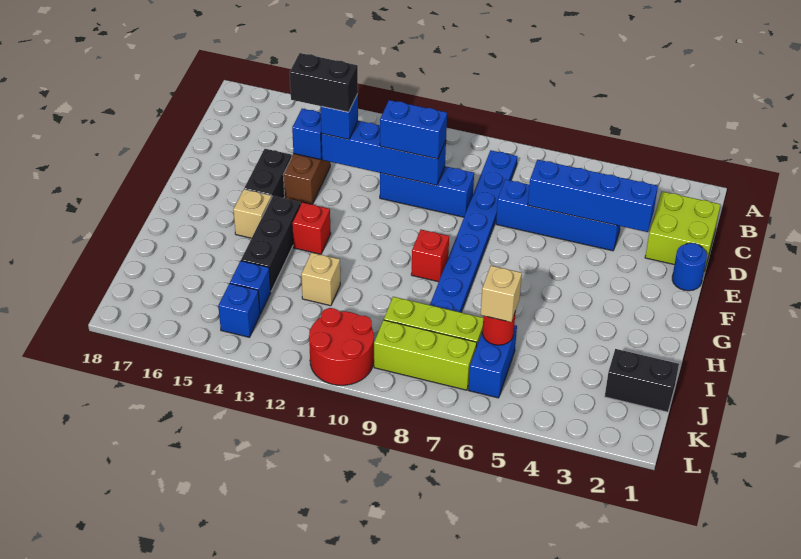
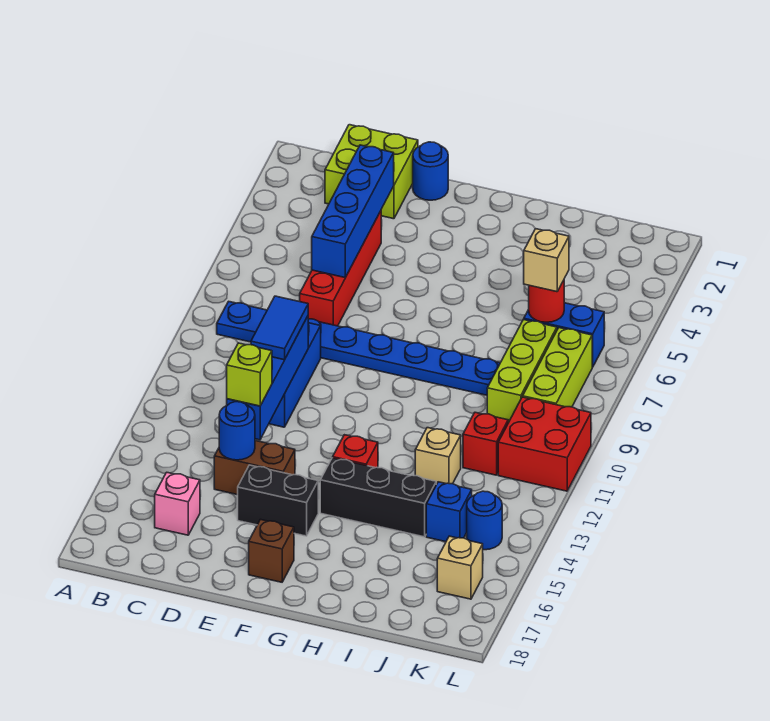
none -> pink brick C16 level 1
blue brick D4:D7 level 1 -> red brick D4:D7 level 1
blue brick D10:D11 level 3 -> blue tile D10:D11 level 3
blue brick D13 level 3 -> lime brick D13 level 3
black brick D13:D14 level 4 -> none
blue brick D14 level 2 -> blue round brick D14 level 2
none -> brown brick F17 level 1
red brick G9 level 1 -> red brick J11 level 1
tan brick G15 level 1 -> tan brick K16 level 1
black brick J1:J2 level 1 -> none
red round brick K10:L11 level 1 -> red brick K10:L11 level 1
blue brick K14 level 1 -> blue round brick K14 level 1

